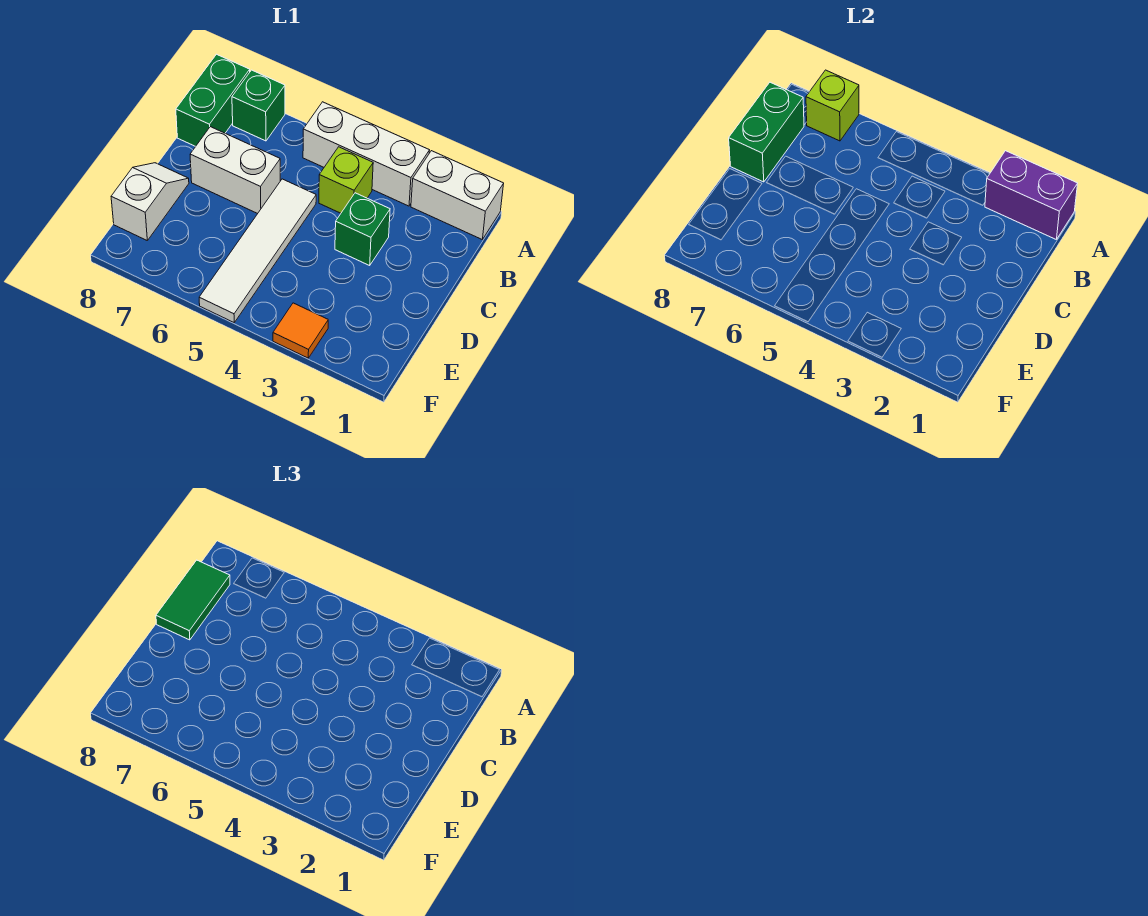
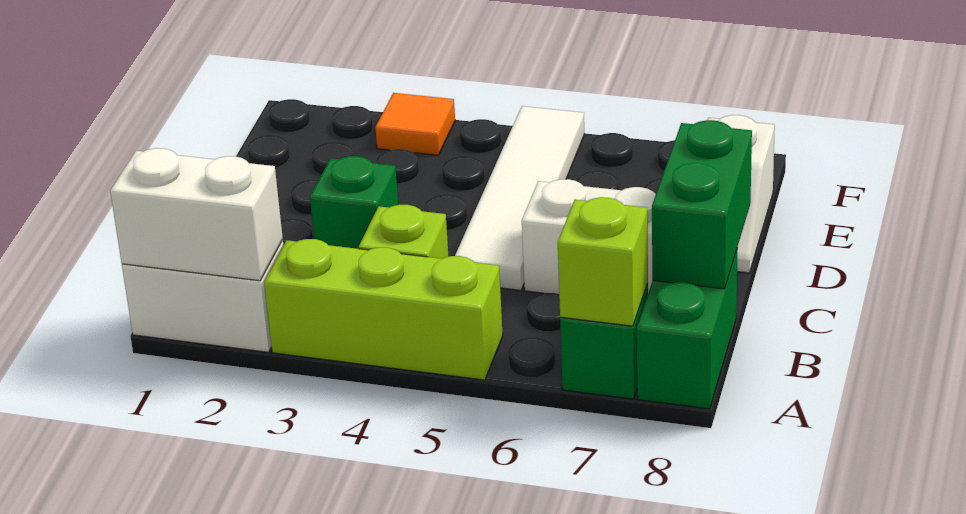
purple brick A1:A2 level 2 -> white brick A1:A2 level 2
white brick A3:A5 level 1 -> lime brick A3:A5 level 1
green tile B8:C8 level 3 -> none

